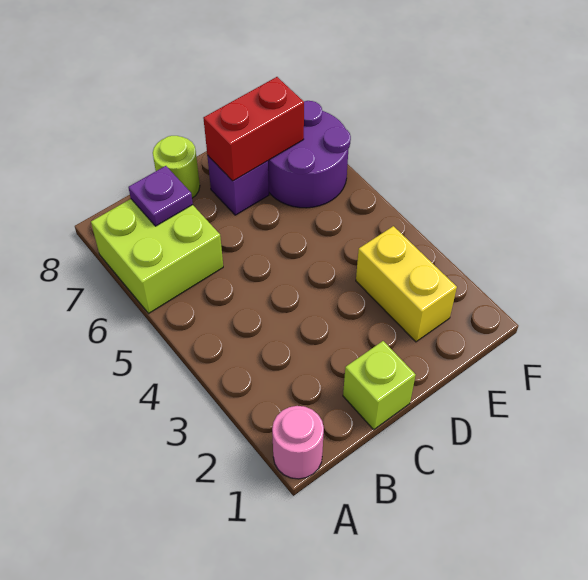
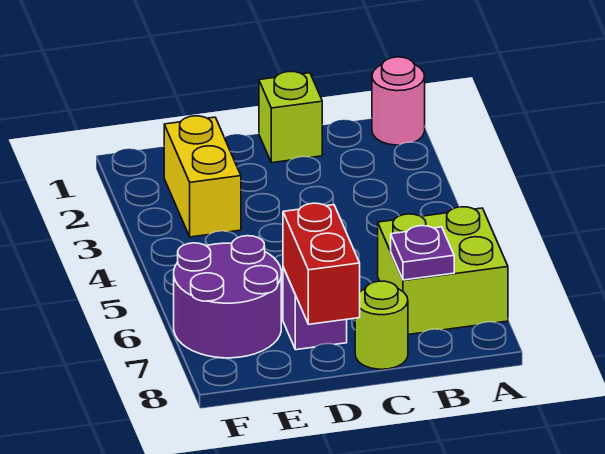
red brick D7:E7 level 2 -> red brick D7:D8 level 2

